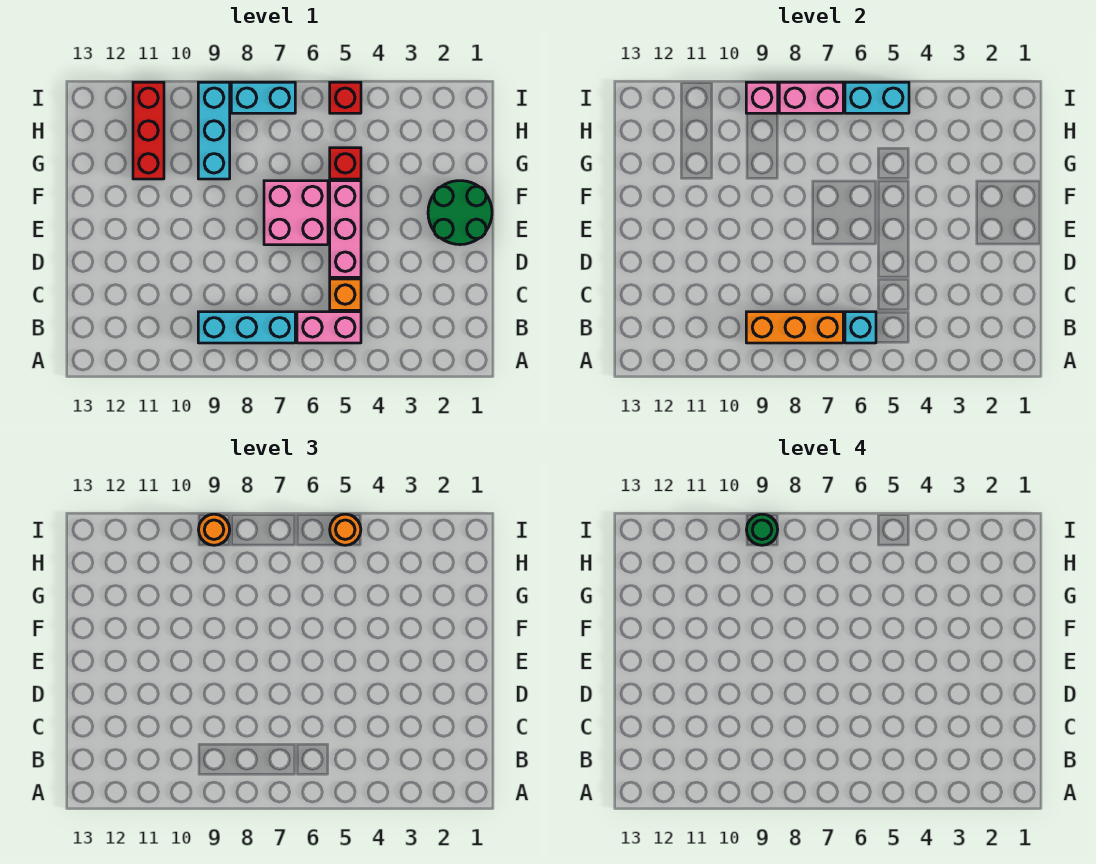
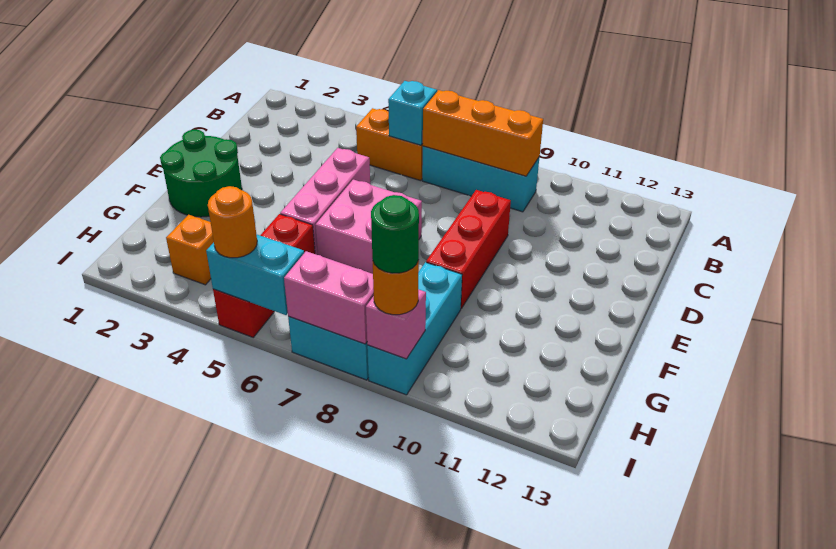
pink brick B5:B6 level 1 -> orange brick B5:B6 level 1
orange brick C5 level 1 -> orange brick H3 level 1
red brick G11:I11 level 1 -> red brick D9:F9 level 1

